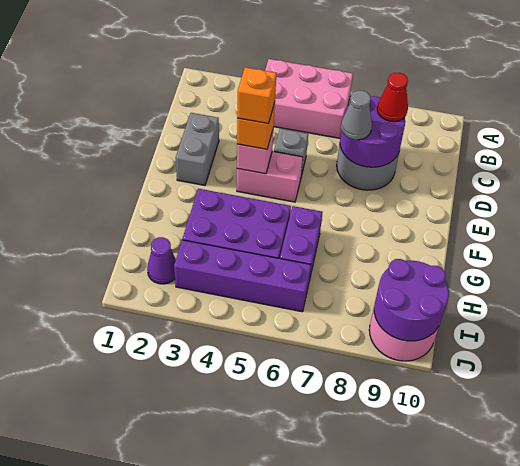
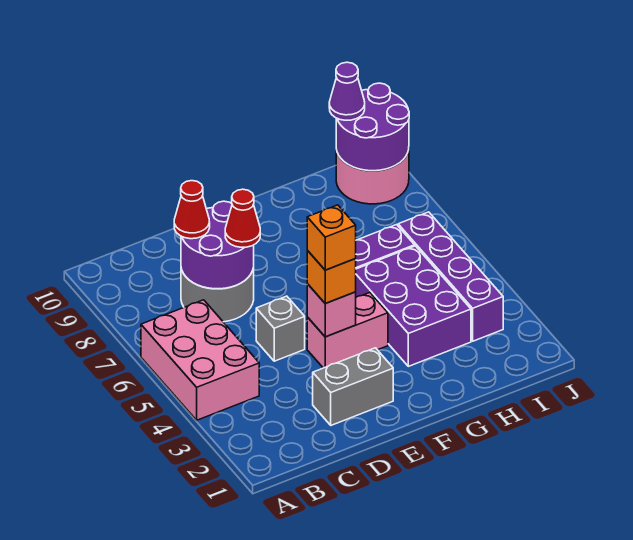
grey cone D7 level 3 -> red cone D7 level 3
pink brick E4:E5 level 1 -> pink brick E4:F4 level 1
purple cone I2 level 1 -> purple cone I10 level 3

